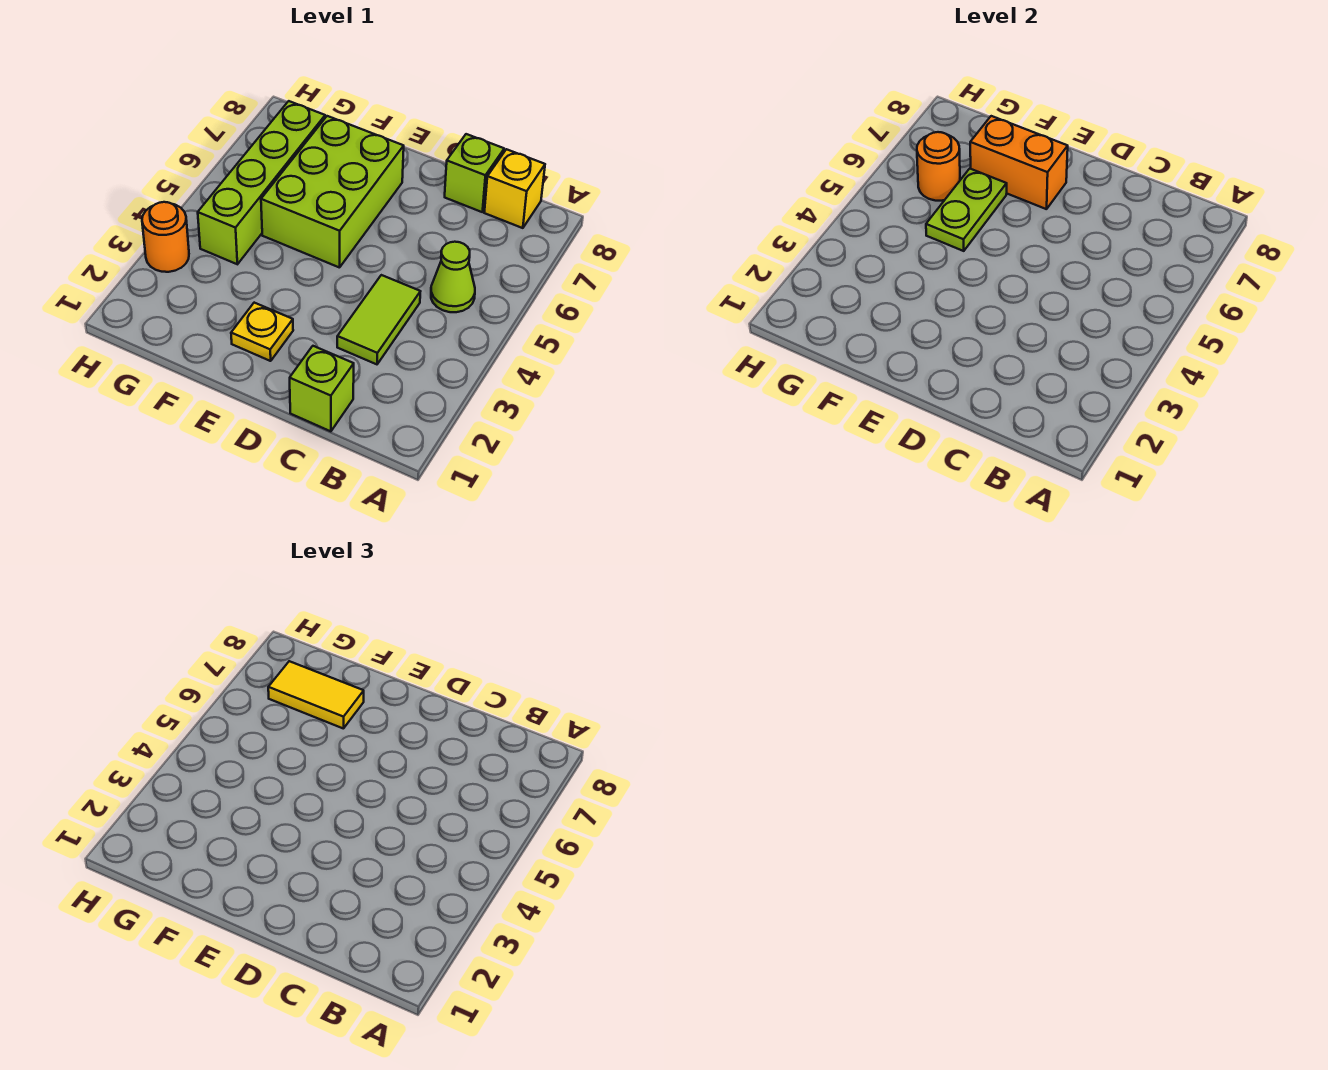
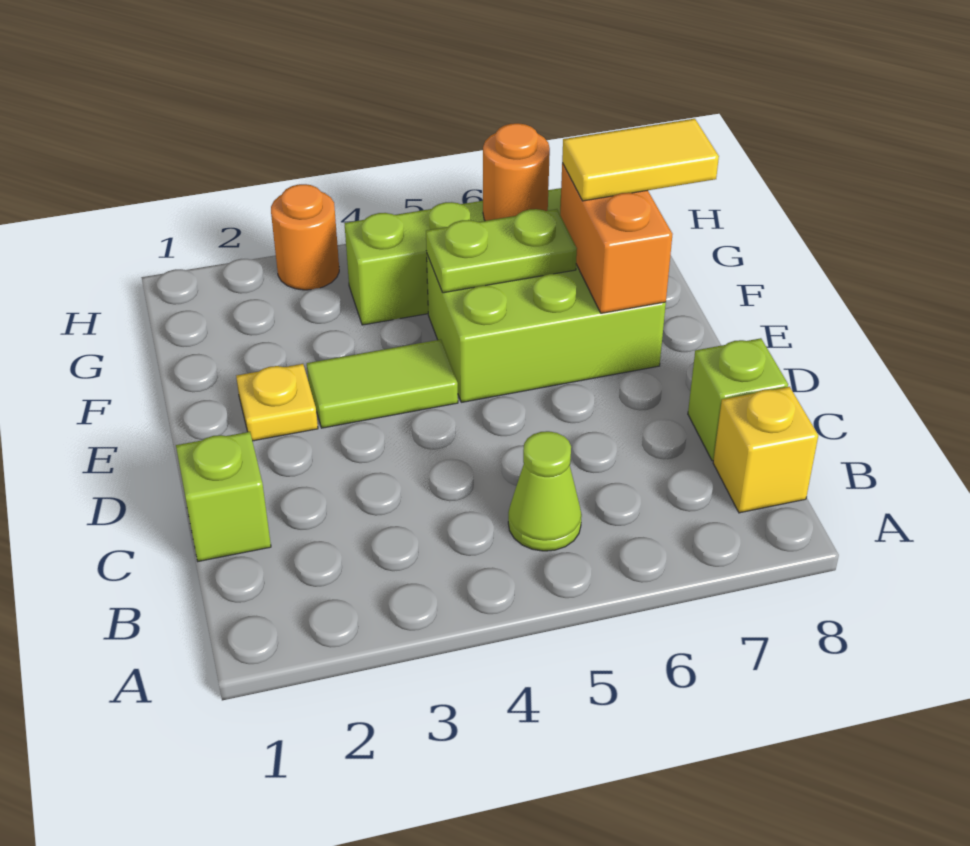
lime tile C3:C4 level 1 -> lime tile E3:E4 level 1
yellow tile F7:G7 level 3 -> yellow tile F7:F8 level 3

